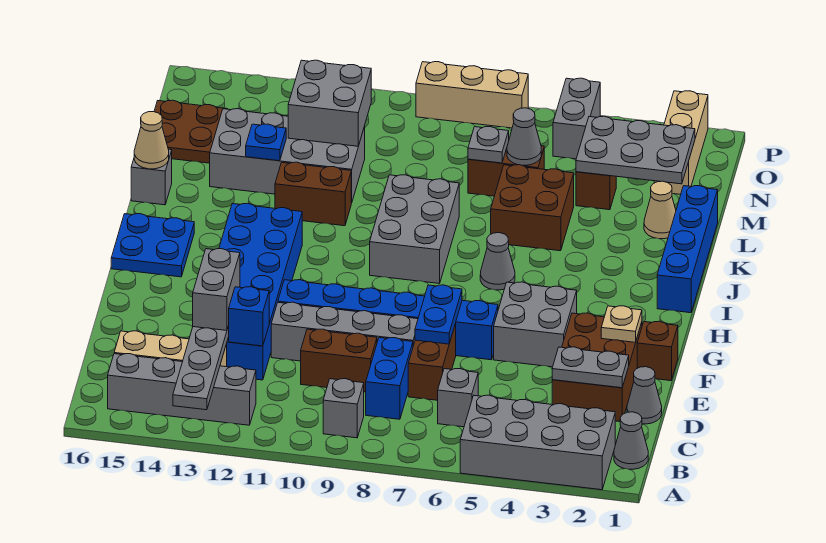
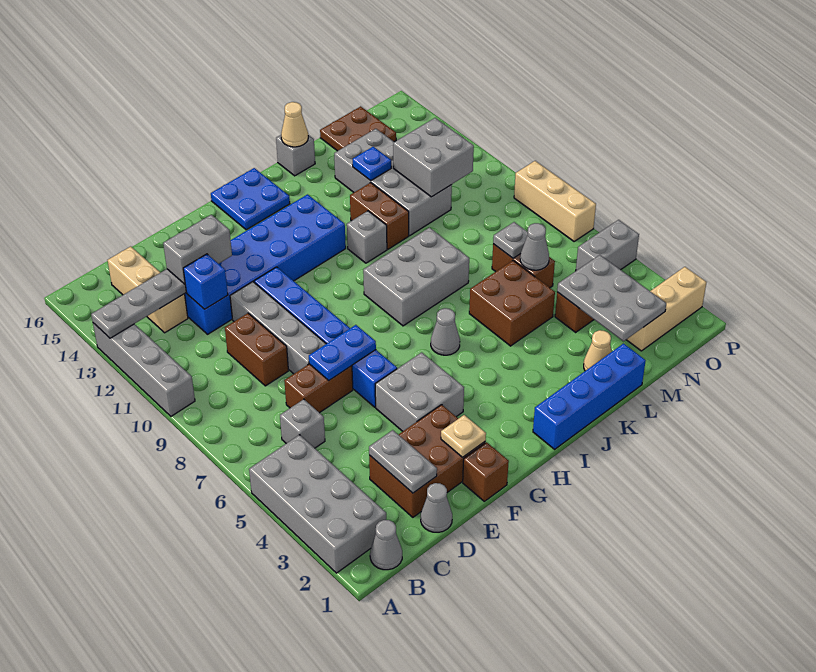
grey brick B9 level 1 -> grey brick J11 level 1
grey brick B12:B15 level 1 -> grey brick A10:A13 level 1
blue brick C8:D8 level 1 -> none

